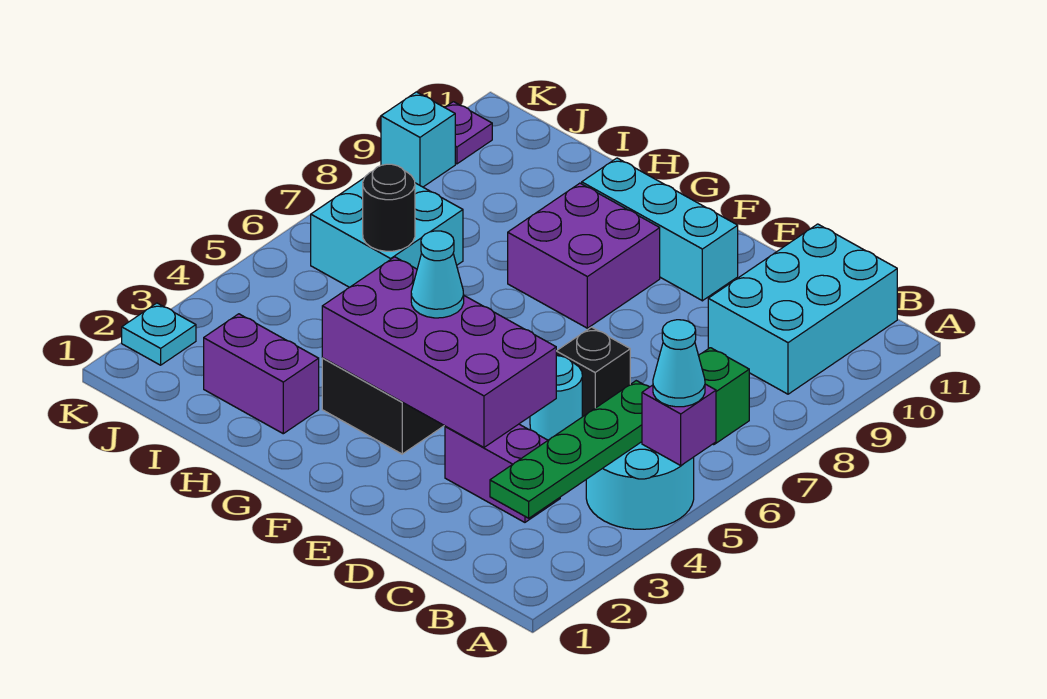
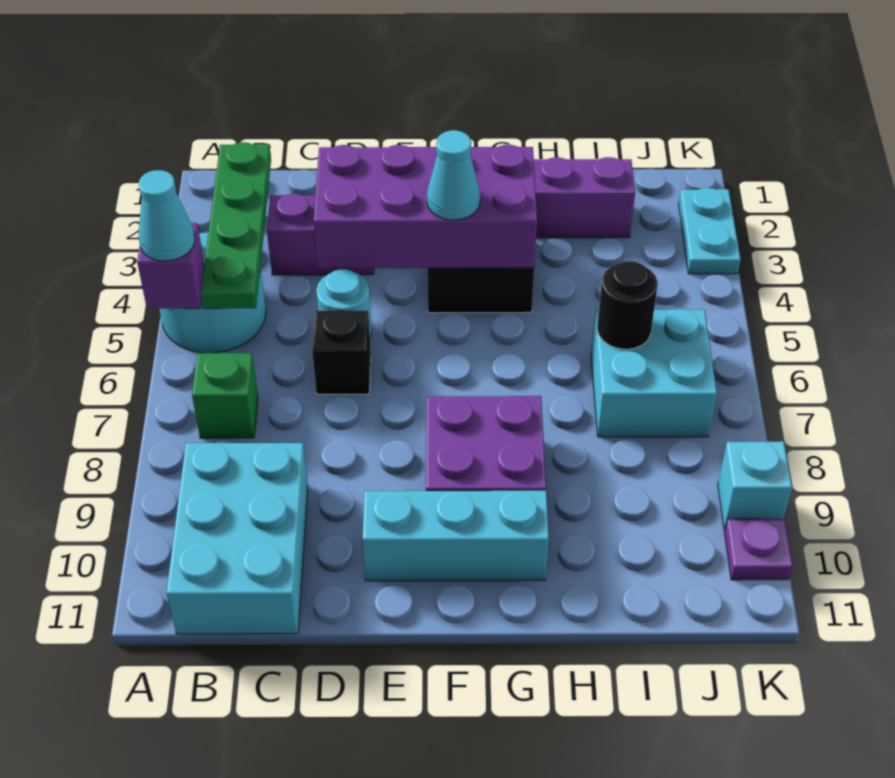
cyan plate K2 level 1 -> cyan plate K2:K3 level 1

